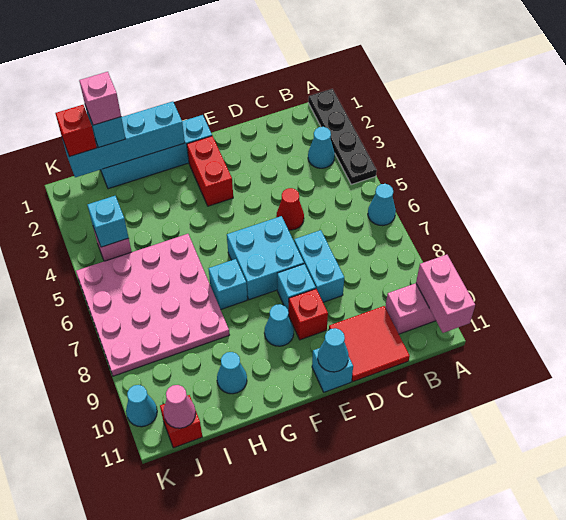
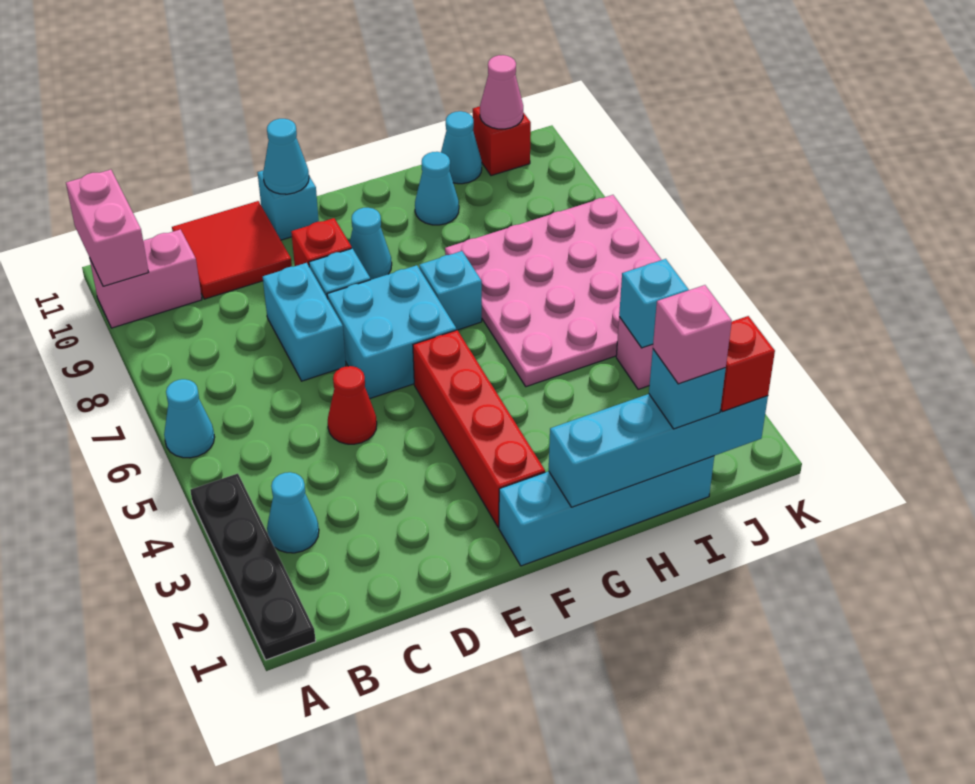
red brick F2:F3 level 1 -> red brick F2:F5 level 1
cyan cone K10 level 1 -> cyan cone I11 level 1

